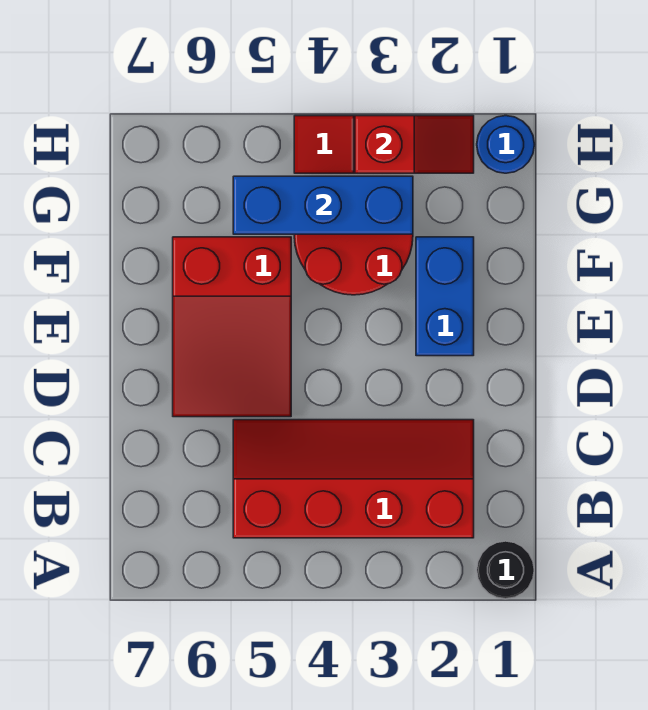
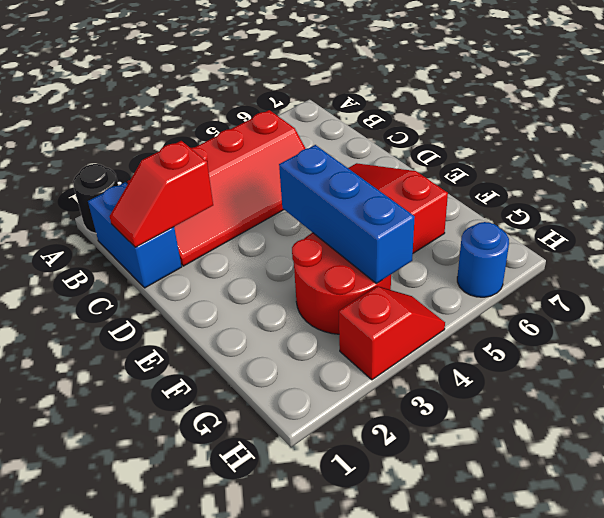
blue brick E2:F2 level 1 -> blue brick B1:C1 level 1
blue brick G3:G5 level 2 -> blue brick E4:G4 level 2
blue round brick H1 level 1 -> blue round brick H6 level 1
red slope H2:H3 level 2 top 3 -> red slope C1:C2 level 2 top 2

